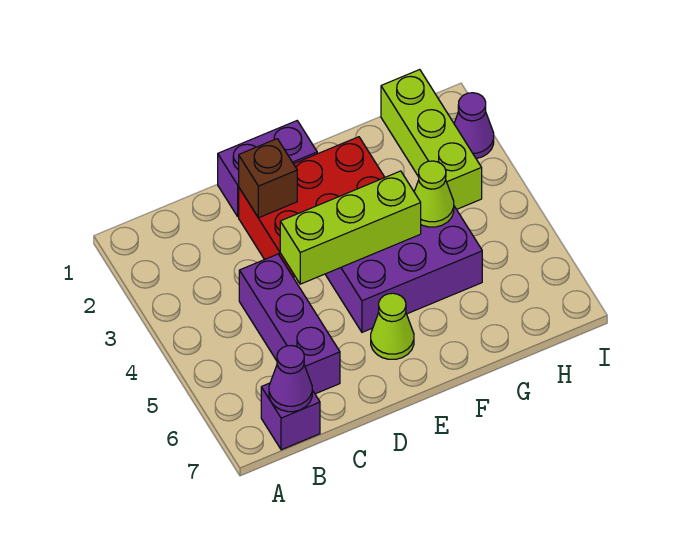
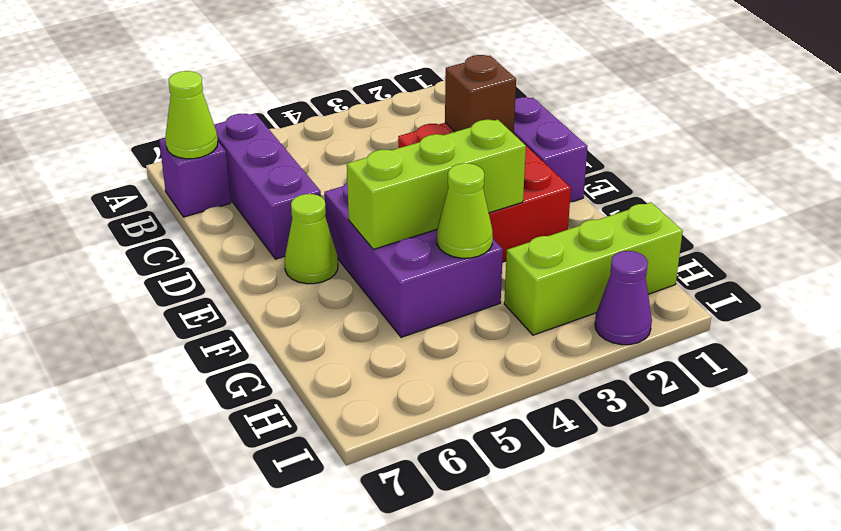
purple cone B7 level 2 -> lime cone B7 level 2
purple brick C4:C6 level 1 -> purple brick B6:D6 level 1
lime brick D4:F4 level 2 -> lime brick F3:F5 level 2

